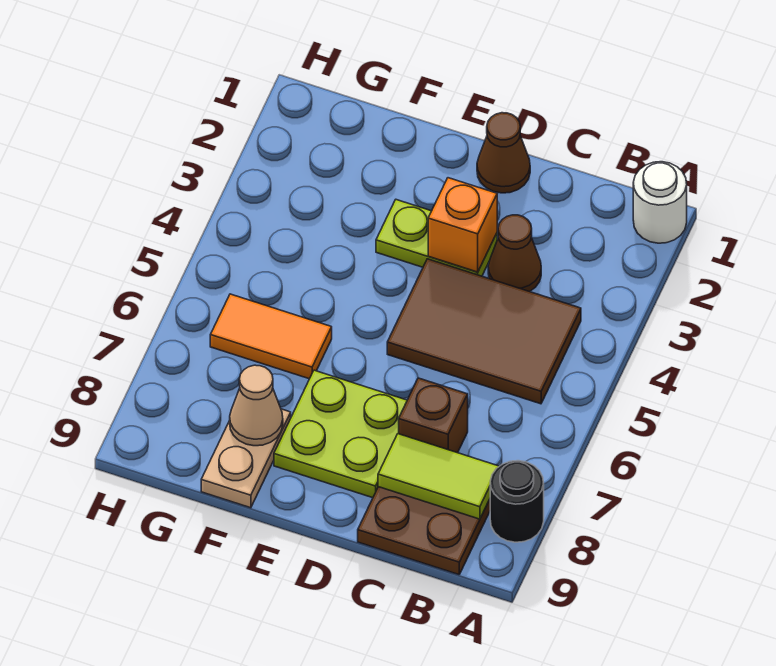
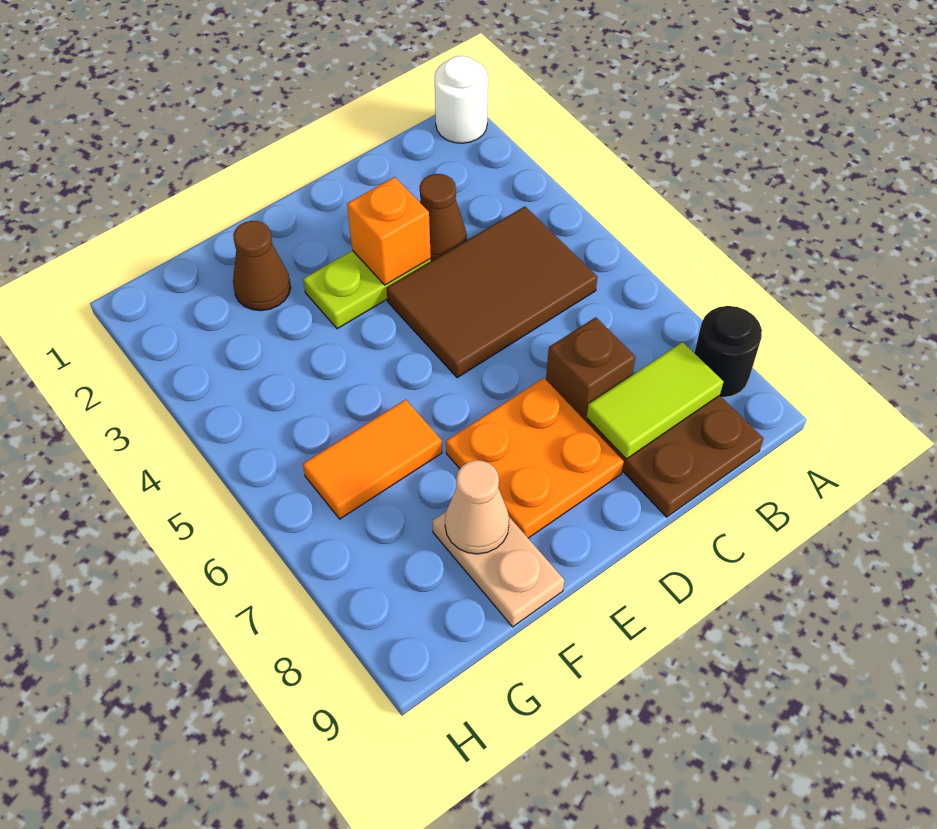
brown cone D1 level 1 -> brown cone F2 level 1
lime plate D7:E8 level 1 -> orange plate D7:E8 level 1

